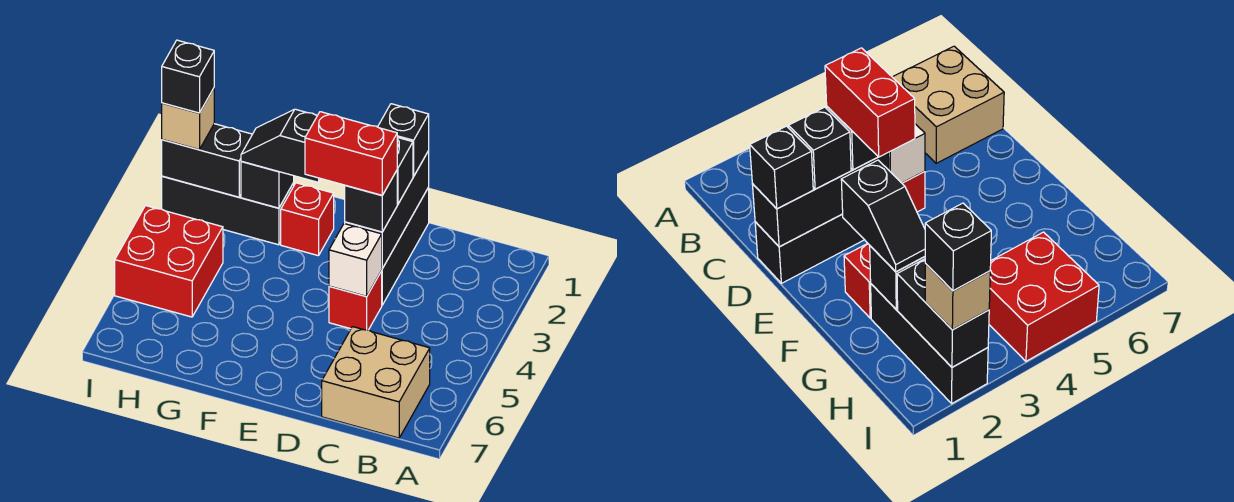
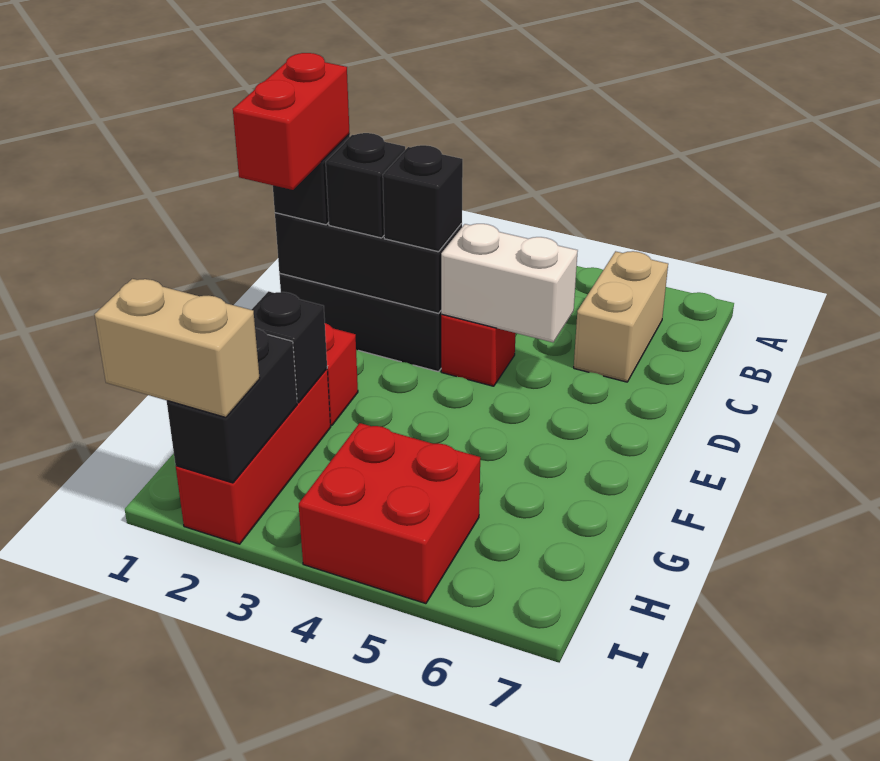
tan brick B6:C7 level 1 -> tan brick B6:C6 level 1
red brick D3:E3 level 4 -> red brick D1:E1 level 4
white brick D4 level 2 -> white brick D4:D5 level 2
black slope F2:G2 level 3 top F -> none
black brick G2:I2 level 1 -> red brick G2:I2 level 1
tan brick I2 level 3 -> tan brick I1:I2 level 3
black brick I2 level 4 -> none

